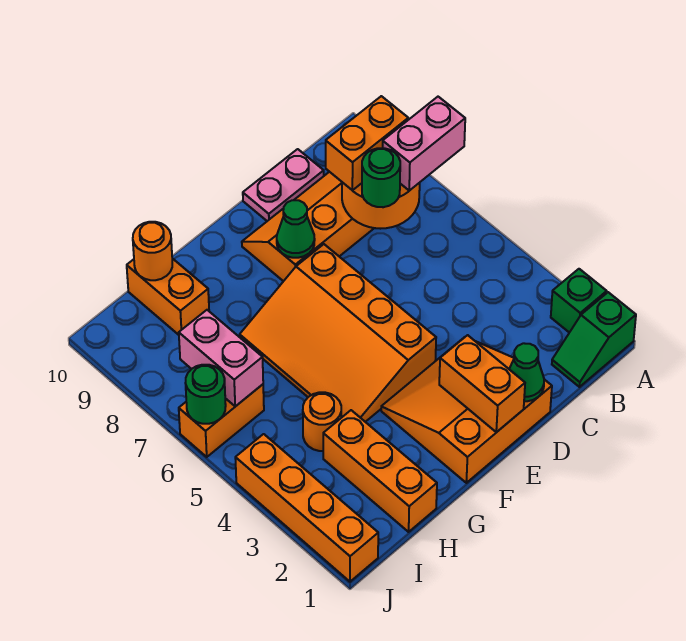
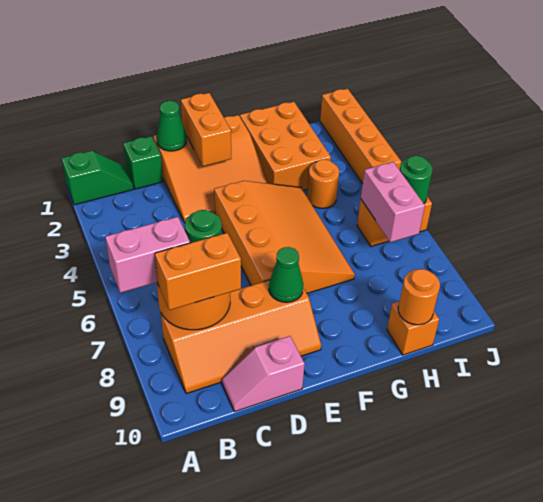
green brick A2 level 1 -> green brick C1 level 1
pink plate C10:D10 level 1 -> pink slope C10:D10 level 1 top D
orange brick H1:H3 level 1 -> orange brick G1:H3 level 1
orange brick H9:H10 level 1 -> orange brick H10 level 1

